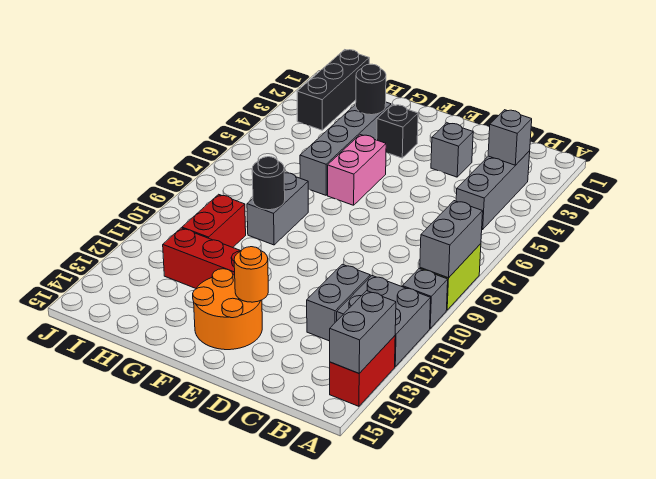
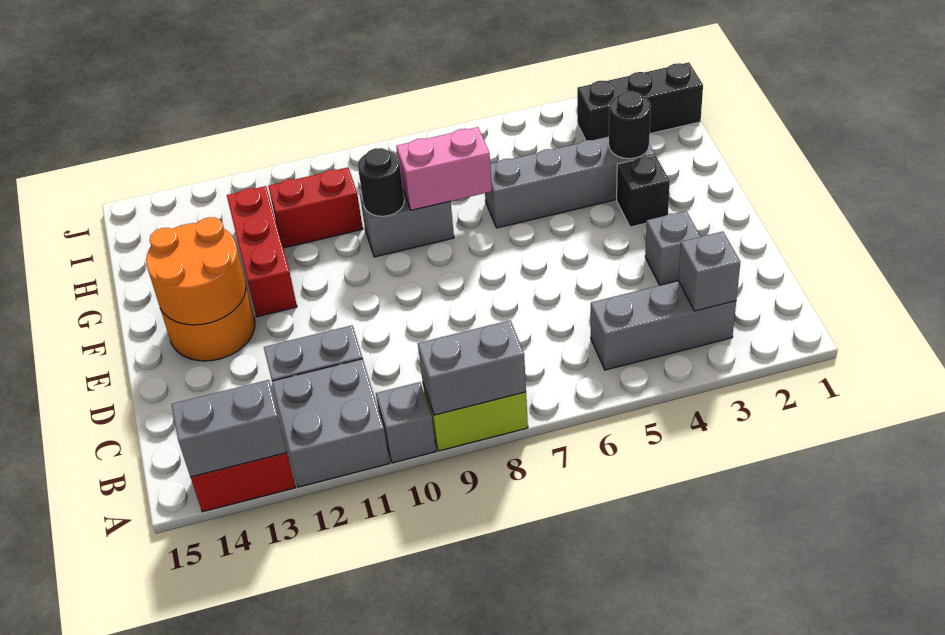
orange round brick E13 level 2 -> orange round brick E13:F14 level 2
pink brick F5:F6 level 1 -> pink brick G7:G8 level 2

